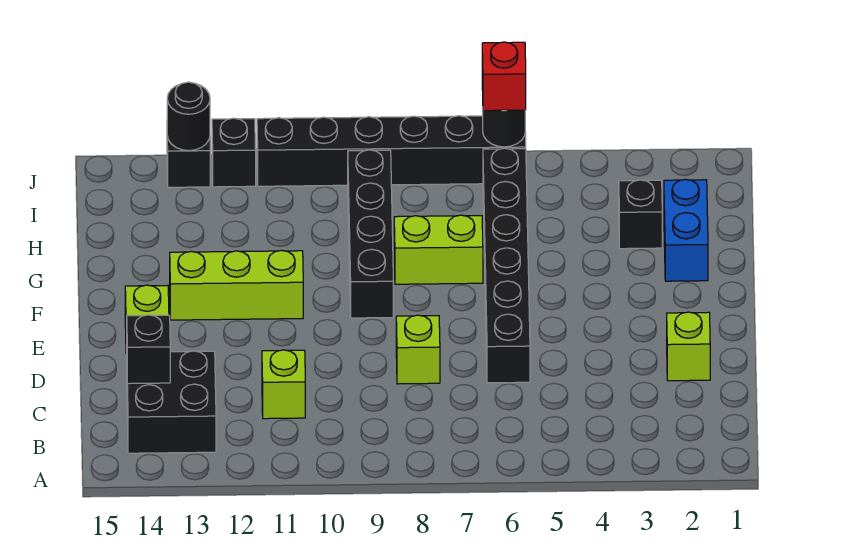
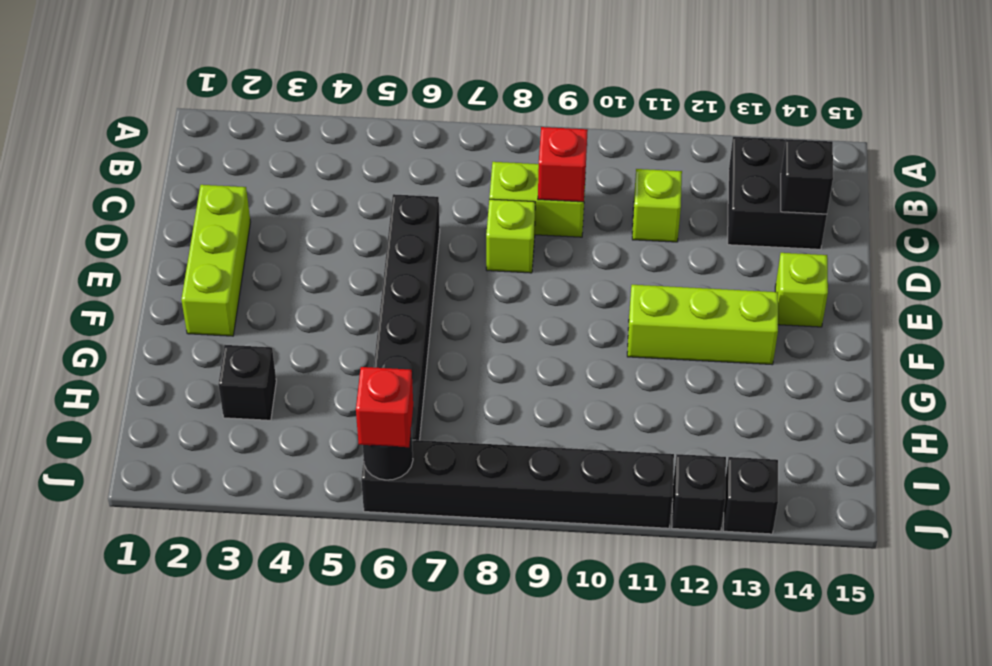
none -> red brick C9 level 2
lime brick D2 level 1 -> lime brick D2:F2 level 1
black brick F9:I9 level 1 -> none
blue brick G2:H2 level 1 -> none
lime brick G7:G8 level 1 -> lime brick C8:C9 level 1
black round brick J13 level 2 -> none

